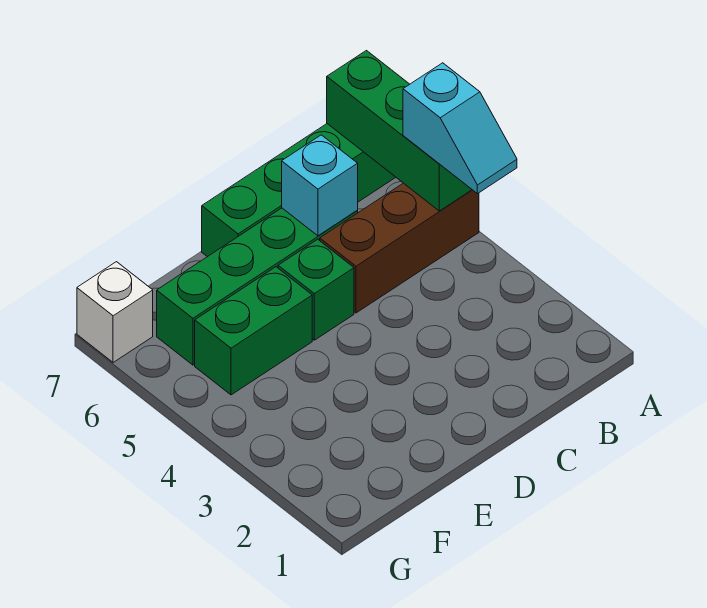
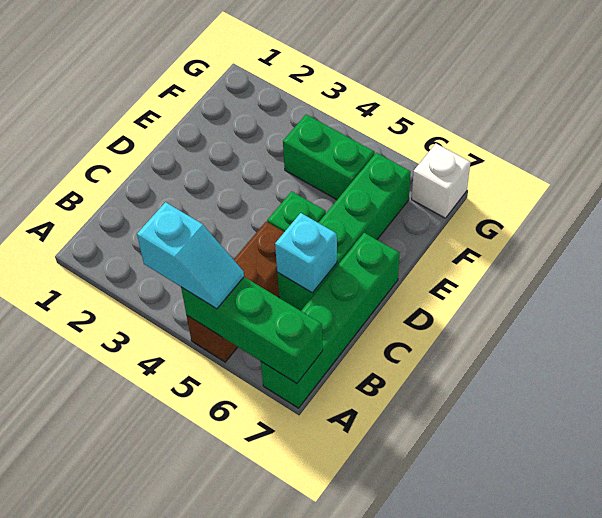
cyan slope A4:A5 level 3 top 5 -> cyan slope A4:A5 level 3 top 4
green brick E5:F5 level 1 -> green brick F4:F5 level 1

